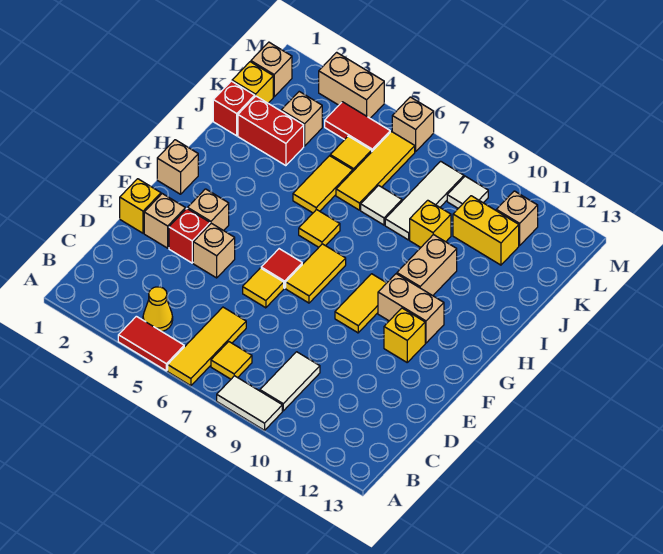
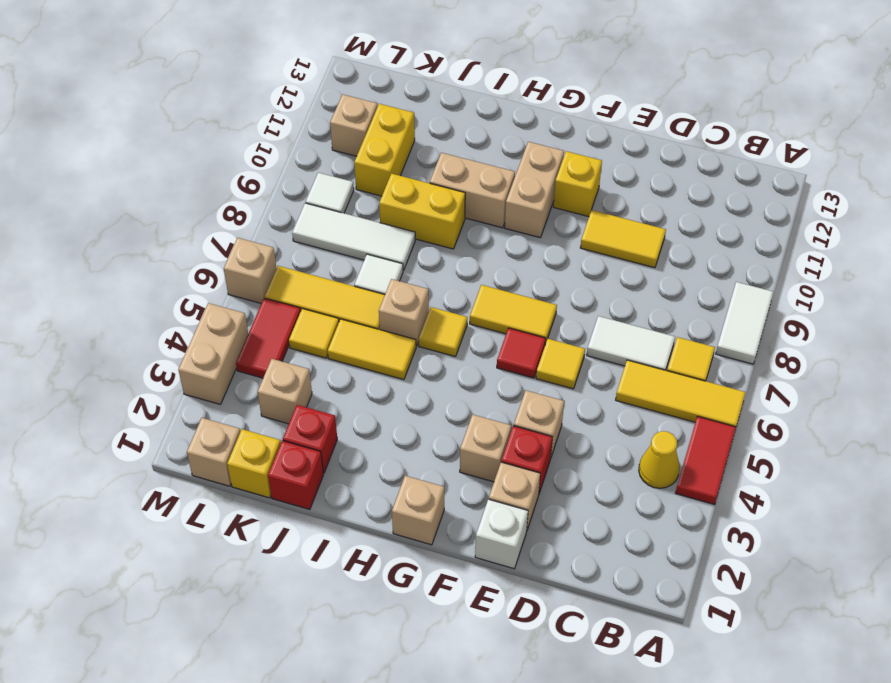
white tile B9:C9 level 1 -> white tile C7:D7 level 1
yellow brick E1 level 1 -> white brick E1 level 1
yellow tile F9:G9 level 1 -> yellow tile D10:E10 level 1
none -> tan brick I6 level 1
red brick J2:J3 level 1 -> red brick J2 level 1
yellow brick J9 level 1 -> yellow brick I9:J9 level 1

